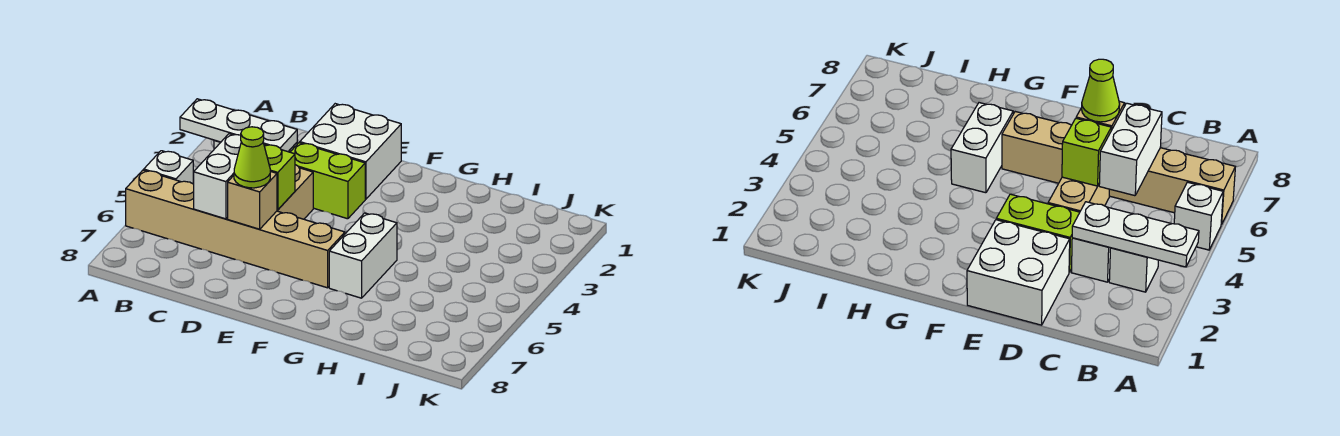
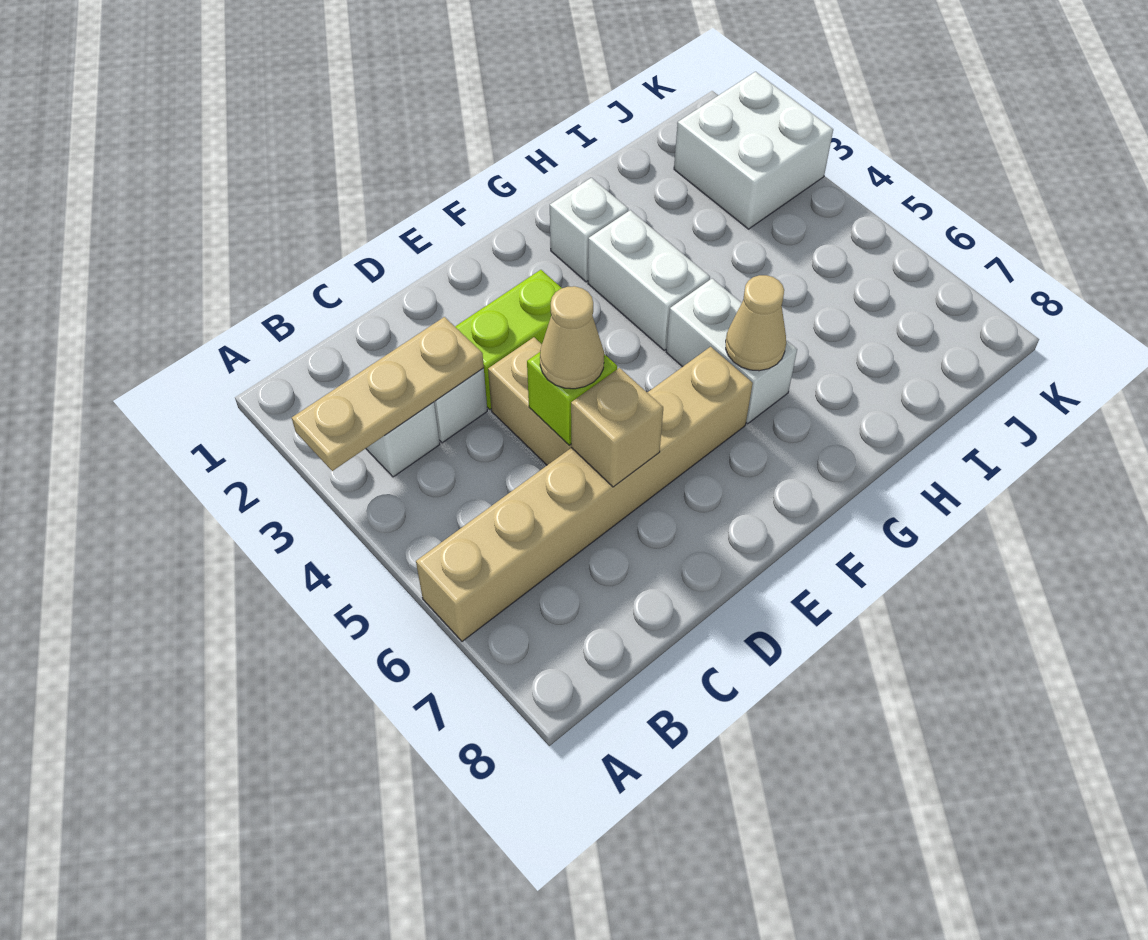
white plate A3:C3 level 2 -> tan plate A3:C3 level 2
white brick A5 level 1 -> white brick G2 level 1
white brick C5:C6 level 2 -> white brick G3:G4 level 1
white brick D1:E2 level 1 -> white brick J2:K3 level 1
none -> tan cone D5 level 3
lime cone D6 level 3 -> none
none -> tan cone G6 level 2

